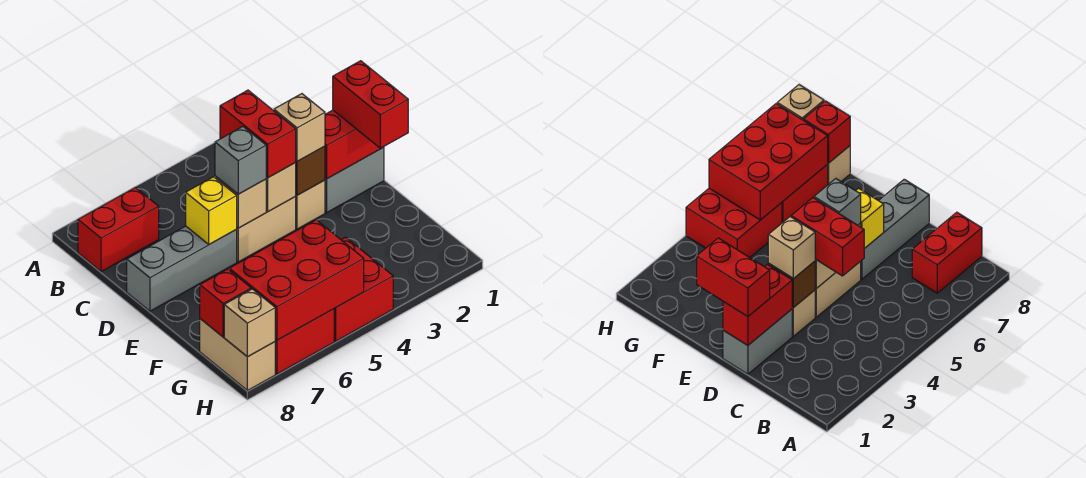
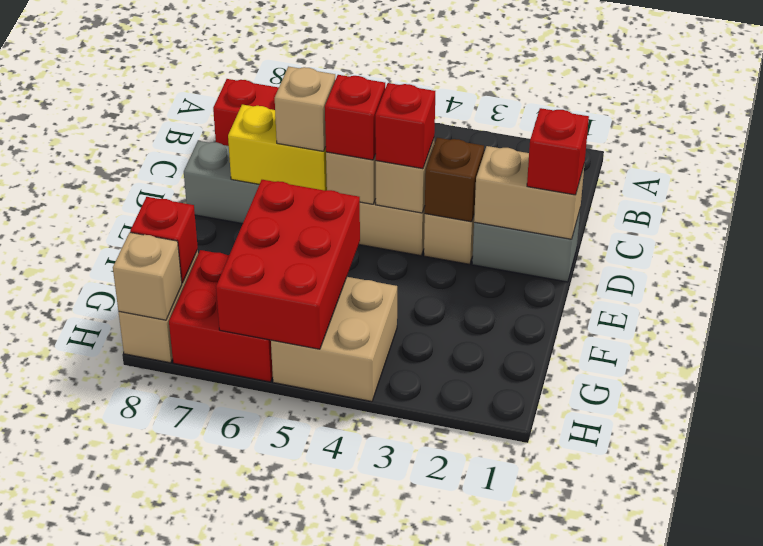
red brick C4:D4 level 3 -> red brick D4 level 3
red brick D1:D2 level 2 -> tan brick D1:D2 level 2
red brick D1:E1 level 3 -> red brick D1 level 3
tan brick D3 level 3 -> tan brick D6 level 3
grey brick D5 level 3 -> red brick D5 level 3
yellow brick D6 level 2 -> yellow brick D6:D7 level 2
red brick G4:H5 level 1 -> tan brick G4:H5 level 1
red brick G5:H7 level 2 -> red brick F5:H6 level 2

